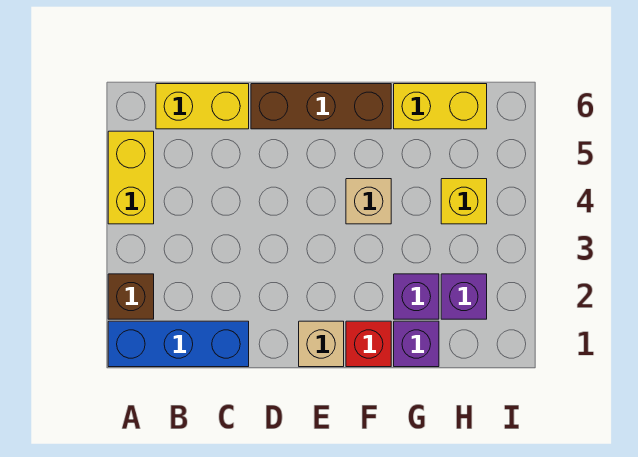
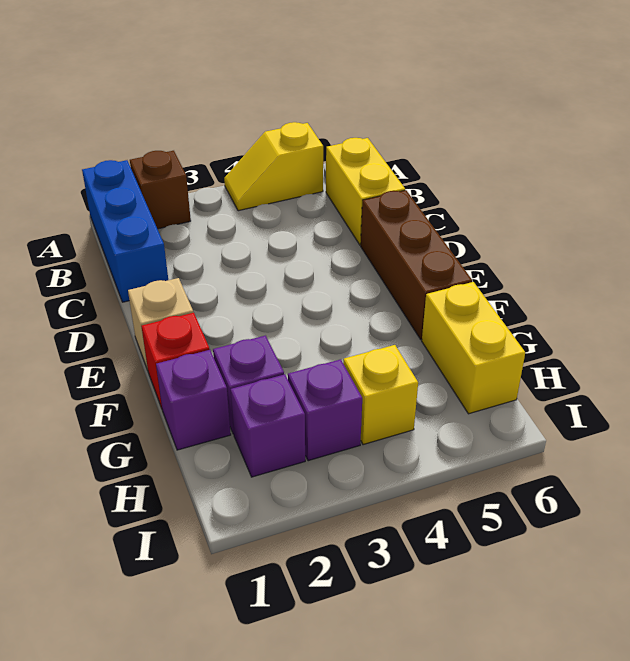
yellow brick A4:A5 level 1 -> yellow slope A4:A5 level 1 top 5
tan brick F4 level 1 -> none
none -> purple brick H3 level 1

